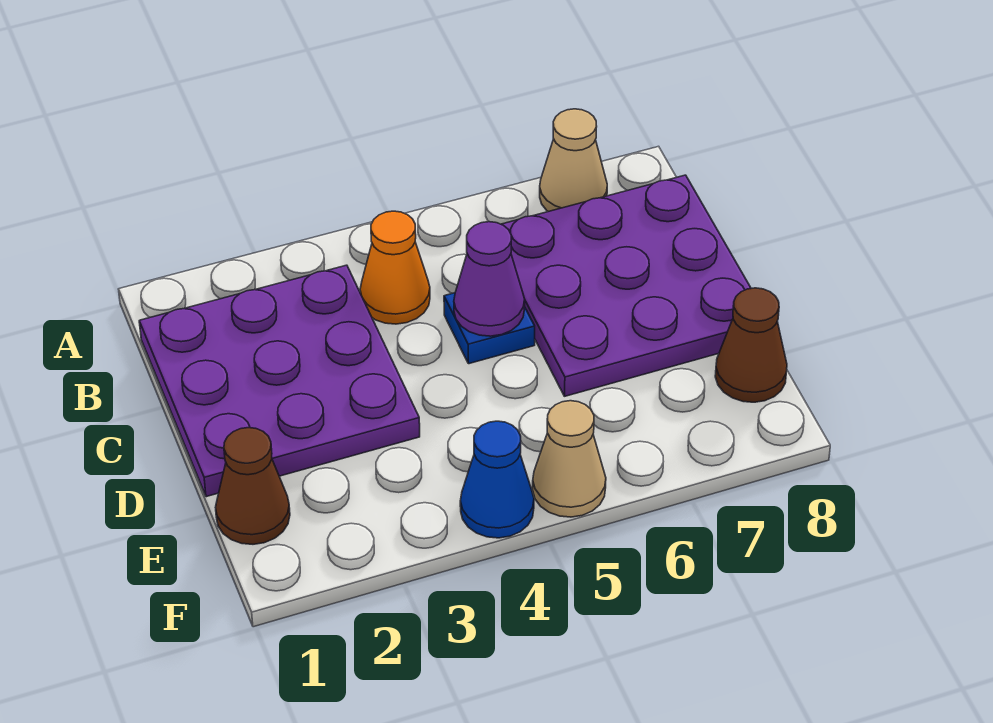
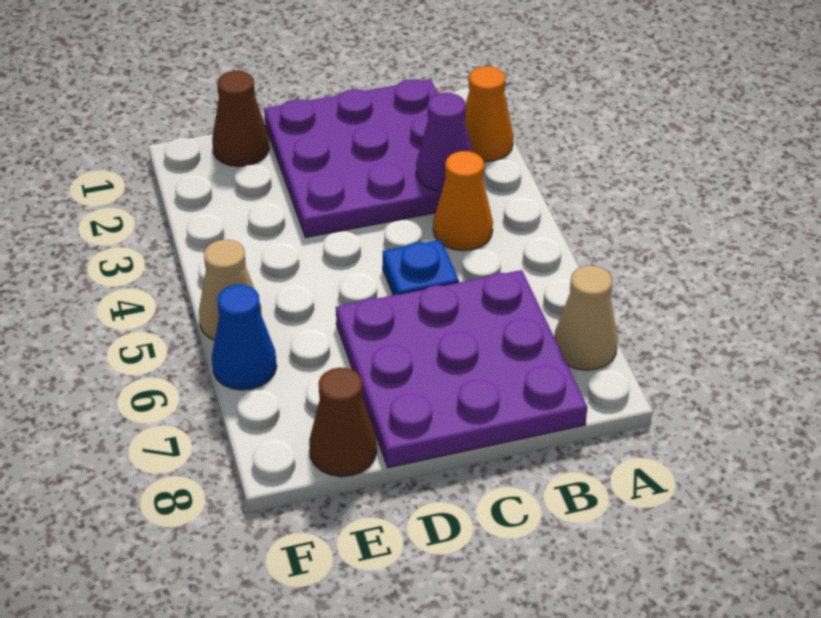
none -> orange cone A2 level 1
purple cone C5 level 2 -> purple cone B3 level 2
blue cone F4 level 1 -> blue cone F6 level 1

